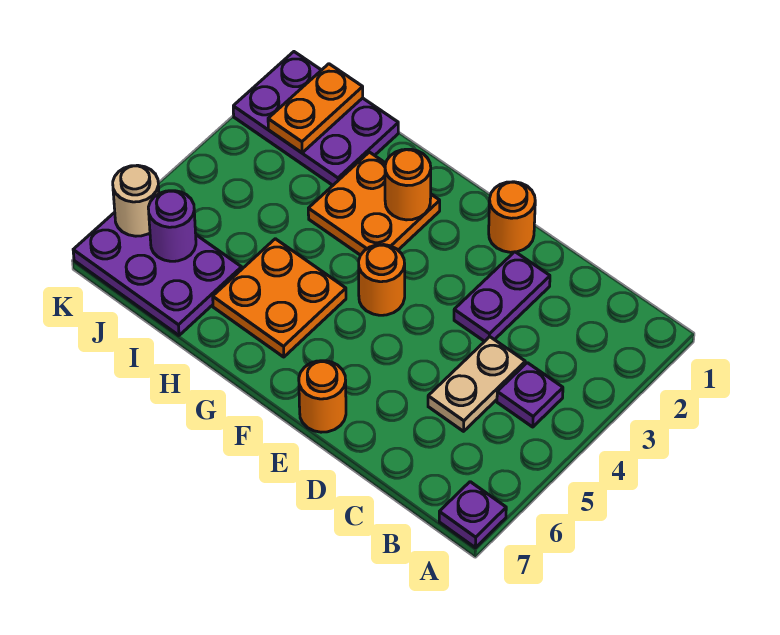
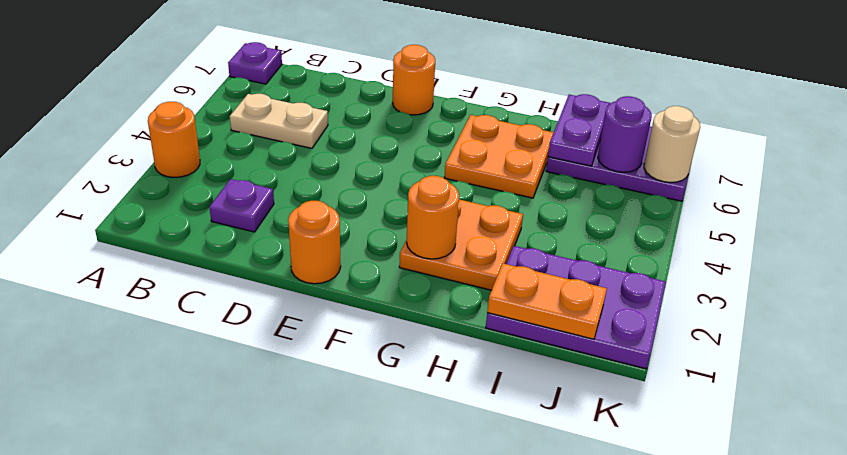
purple plate B4 level 1 -> purple plate C2 level 1
tan plate C4:C5 level 1 -> tan plate B5:C5 level 1
purple plate D2:D3 level 1 -> purple plate I6:I7 level 2
orange round brick F4 level 1 -> orange round brick A3 level 1
orange plate J1:J2 level 2 -> orange plate I1:J1 level 2

